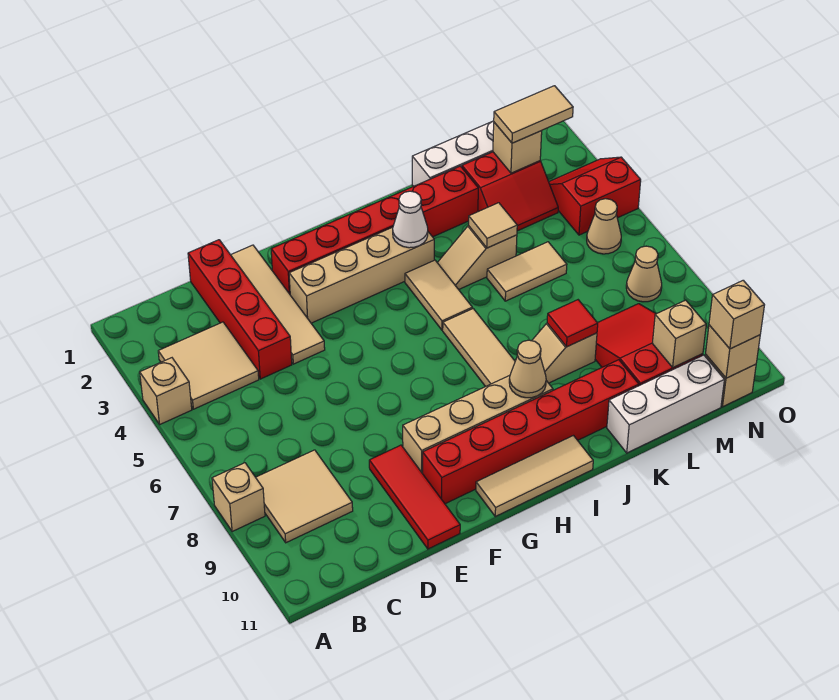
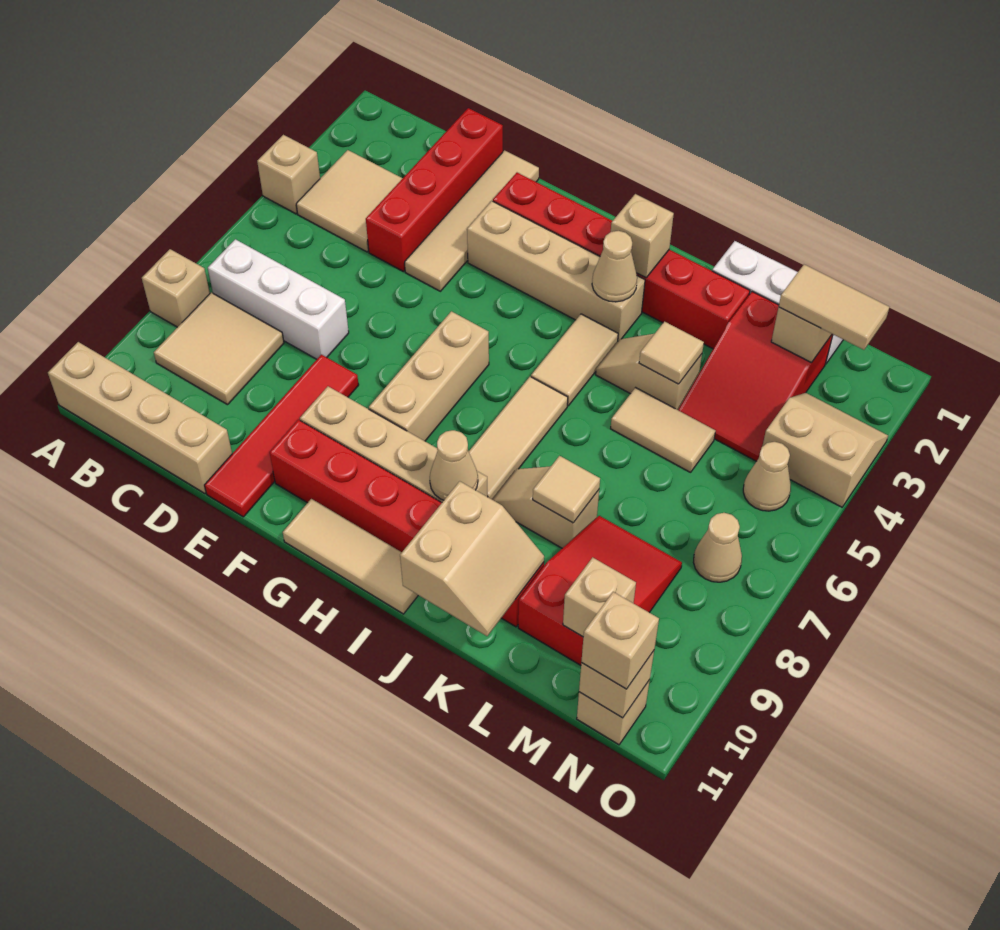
none -> tan brick A11:D11 level 1
red tile E9:E11 level 1 -> red tile E8:E11 level 1
none -> tan brick G6:G8 level 1
none -> tan brick I2 level 2
white cone I3 level 2 -> tan cone I3 level 2
none -> tan slope J10:K11 level 2 top J
red tile K8 level 2 -> tan tile K8 level 2
white brick K11:M11 level 1 -> white brick B7:D7 level 1
red slope L2:M3 level 1 top 2 -> red slope L2:M4 level 1 top 2
red slope N3:O4 level 1 top 4 -> tan slope N3:O4 level 1 top 4

